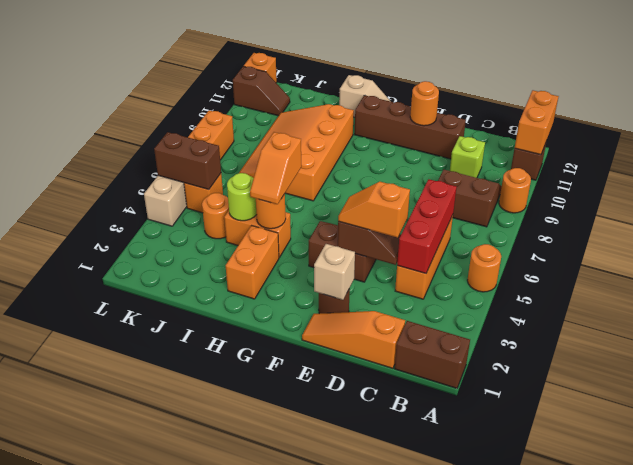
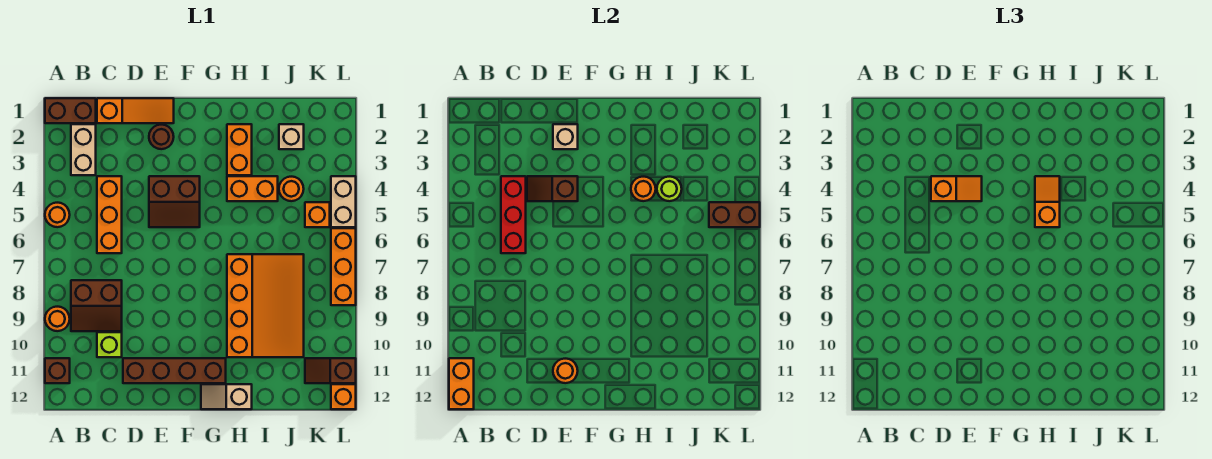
none -> tan brick B2:B3 level 1
none -> tan brick J2 level 1

